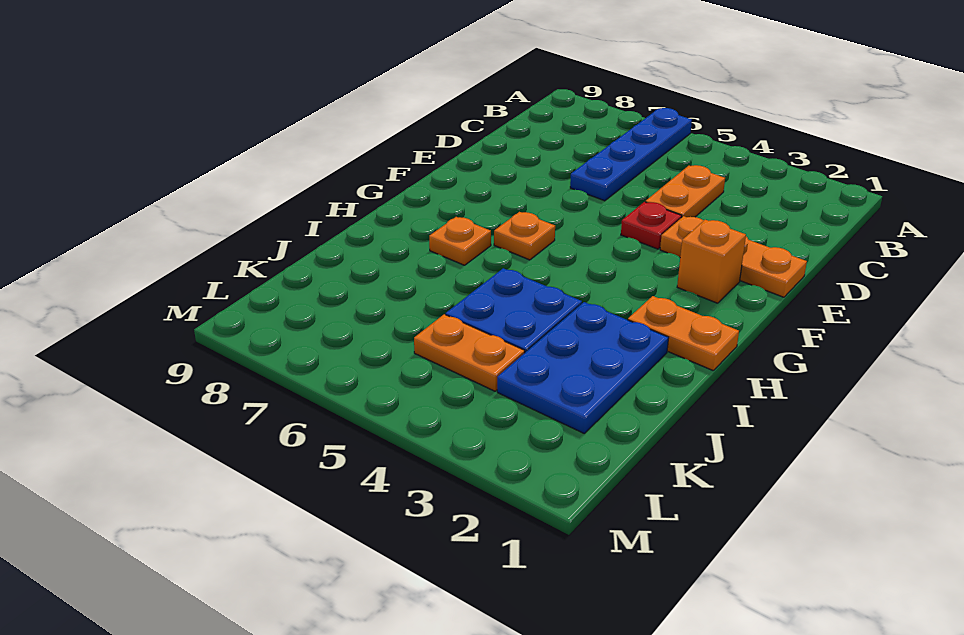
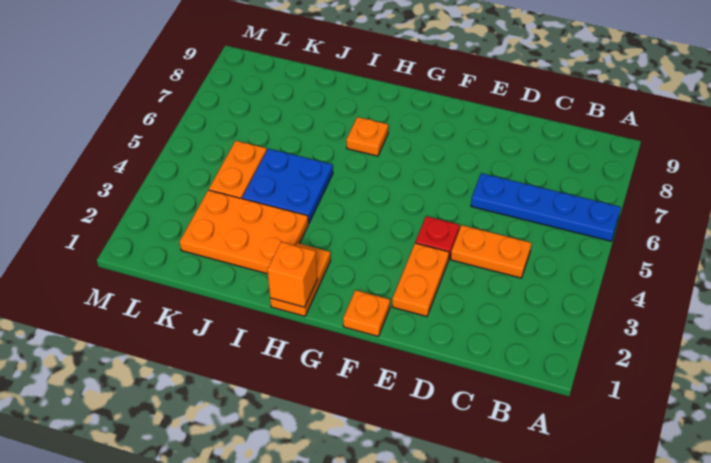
orange plate E1:E3 level 1 -> orange plate E2:E3 level 1
orange brick F2 level 1 -> orange brick H1 level 2
orange plate G6 level 1 -> orange plate F1 level 1
blue plate I2:K3 level 1 -> orange plate I2:K3 level 1

